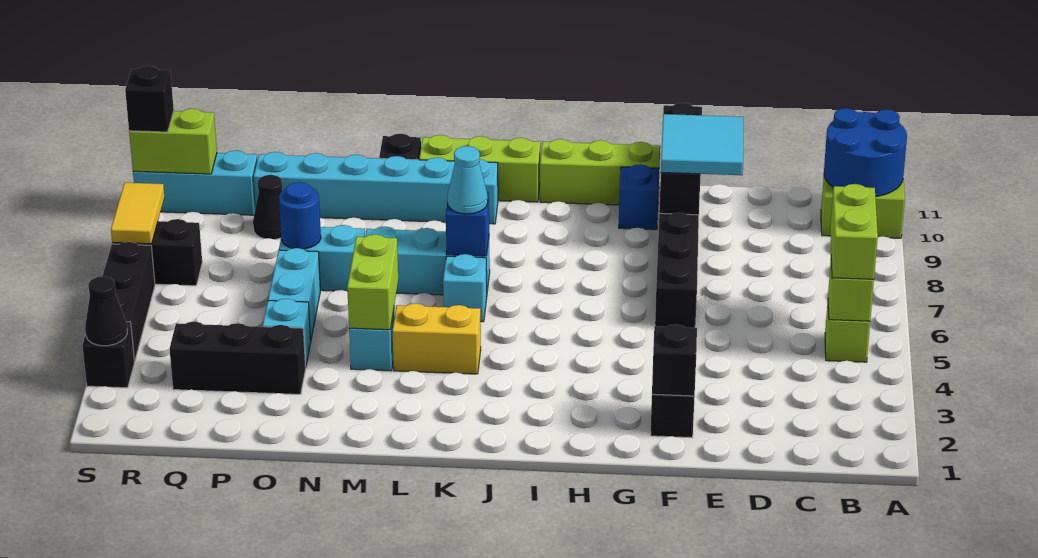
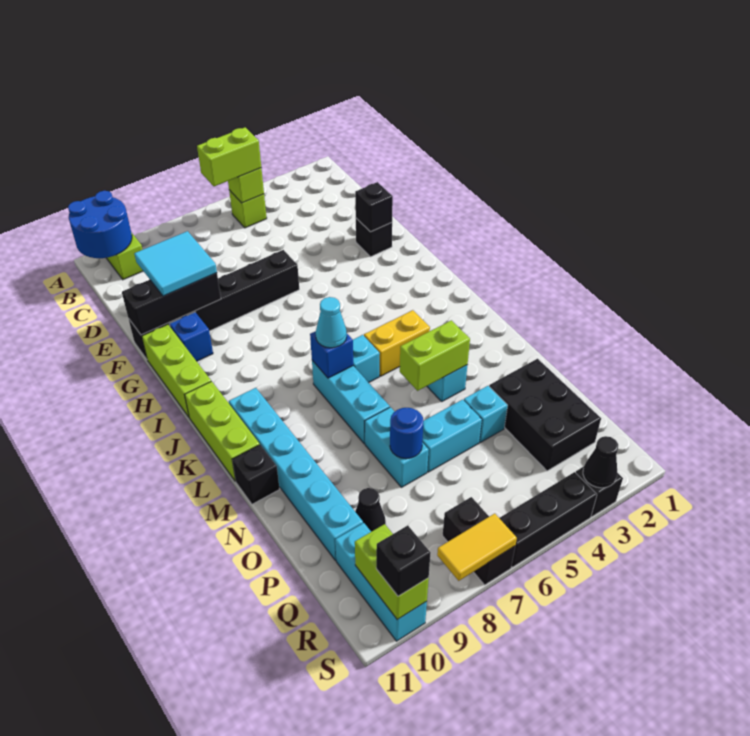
yellow brick K4:L4 level 1 -> yellow brick K4:K5 level 1
black brick O3:Q3 level 1 -> black brick O2:Q3 level 1

